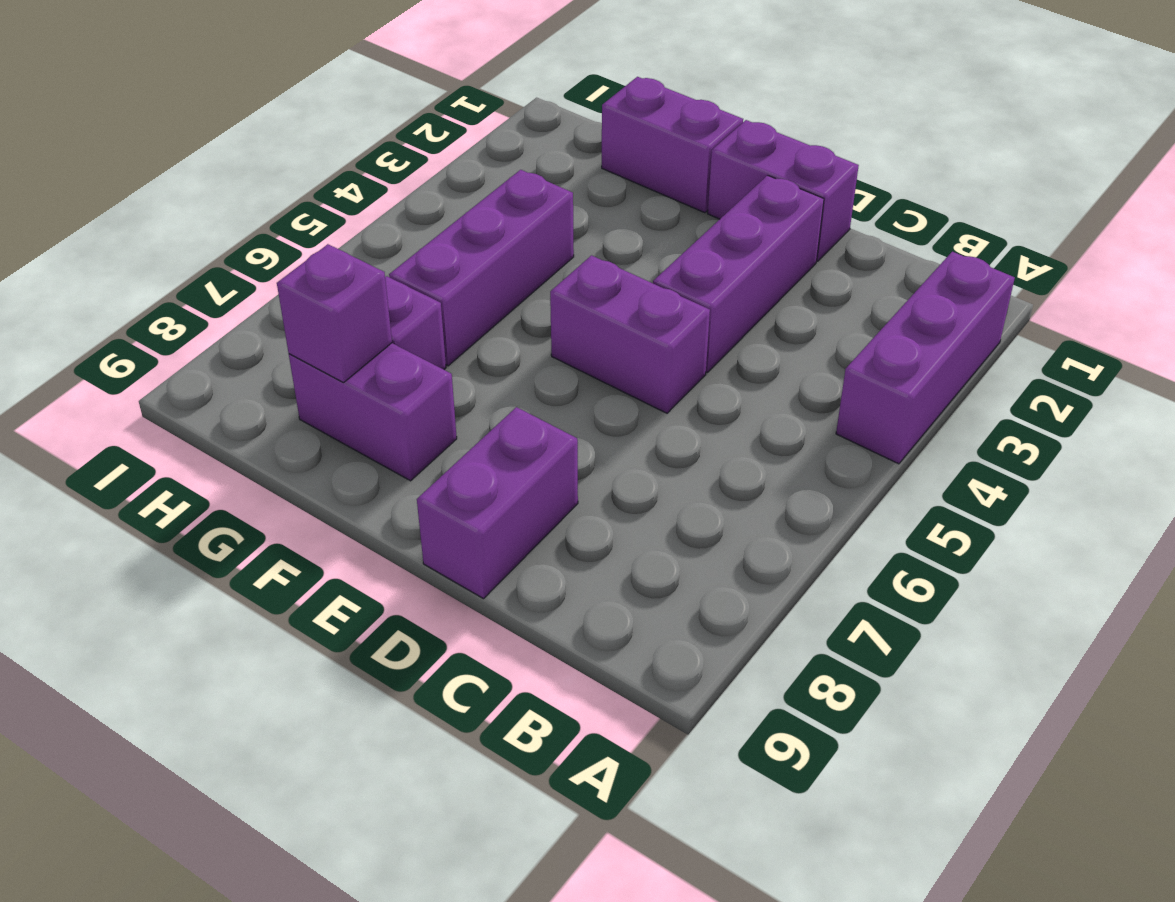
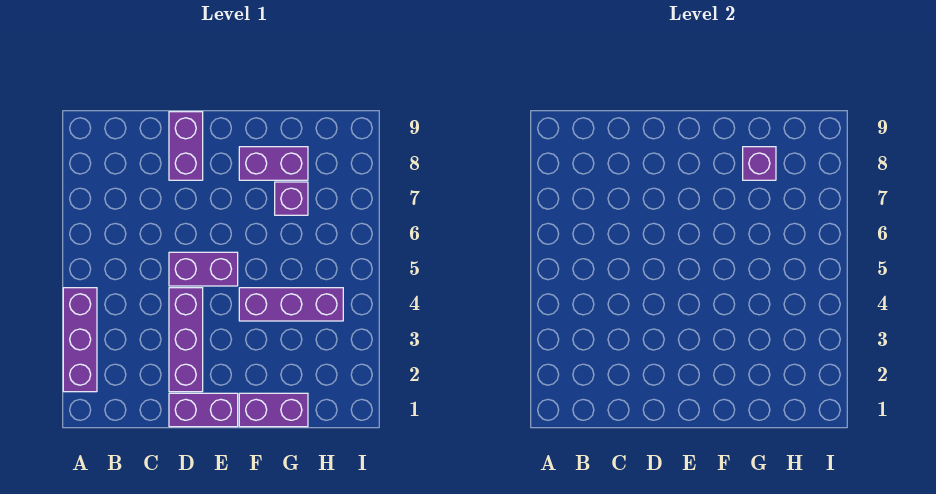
purple brick G4:G6 level 1 -> purple brick F4:H4 level 1

